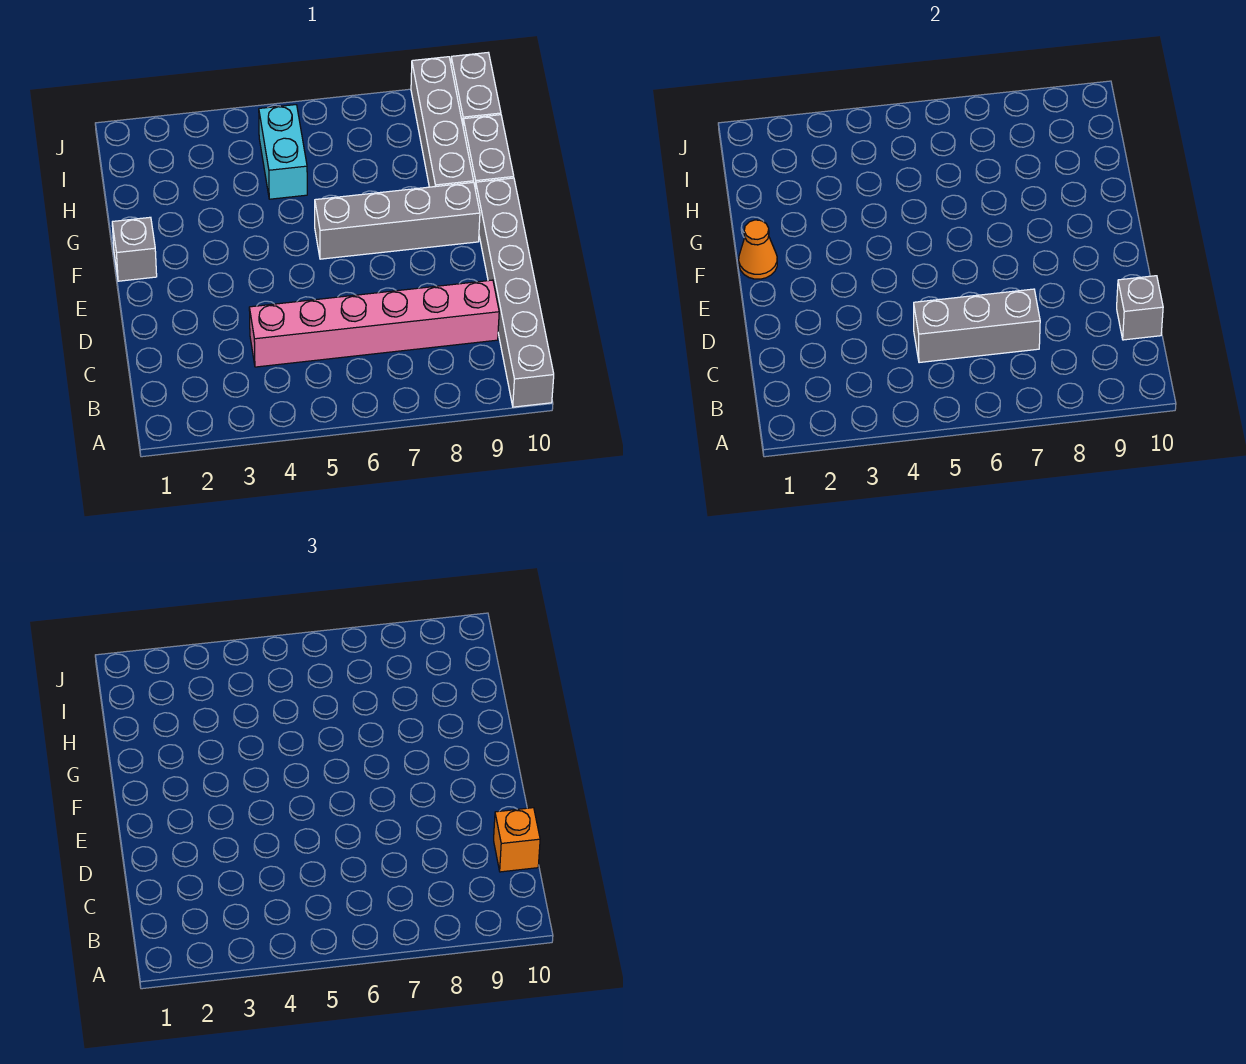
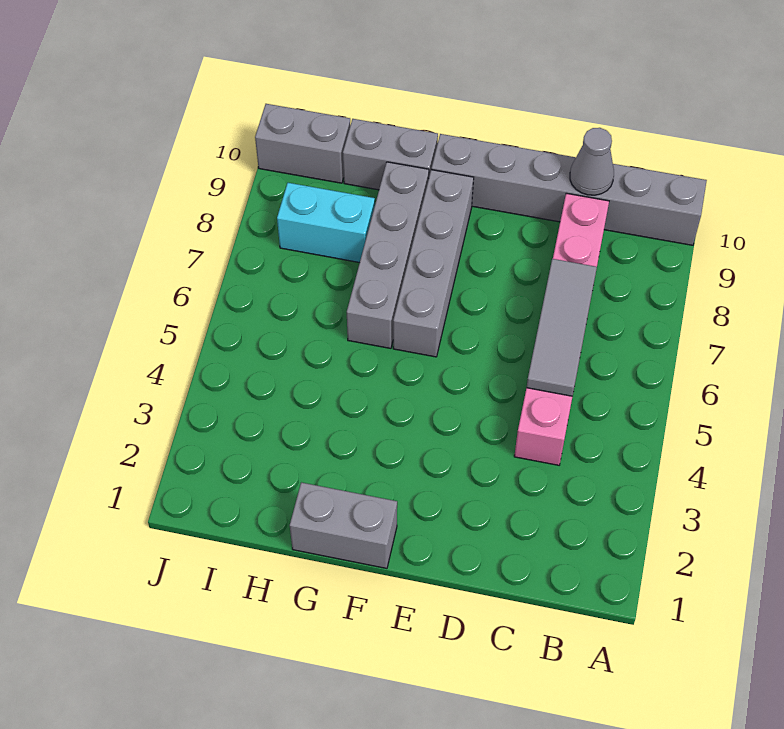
grey brick C5:C7 level 2 -> grey tile C5:C7 level 2
grey brick C10 level 2 -> grey cone C10 level 2
orange brick C10 level 3 -> none
grey brick F1 level 1 -> grey brick F1:G1 level 1
orange cone F1 level 2 -> none
grey brick G9:J9 level 1 -> grey brick G6:G9 level 1
cyan brick H5:I5 level 1 -> cyan brick H8:I8 level 1

